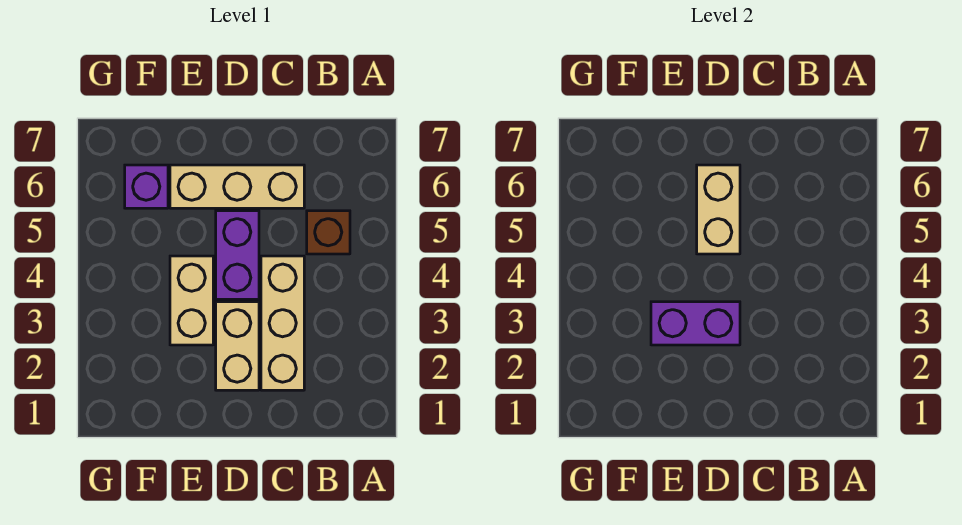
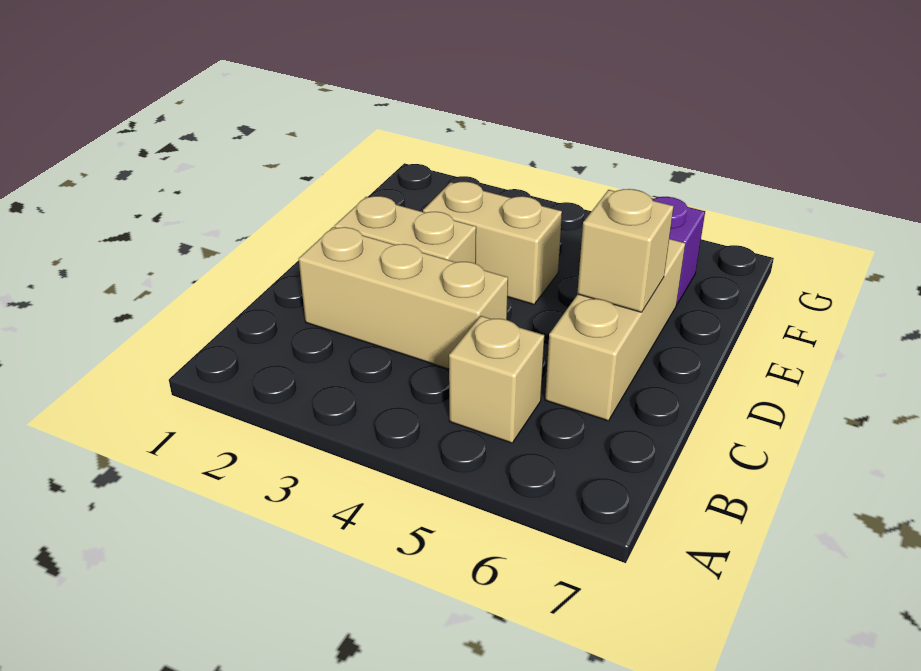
brown brick B5 level 1 -> tan brick B5 level 1
purple brick D3:E3 level 2 -> none
purple brick D4:D5 level 1 -> none
tan brick D5:D6 level 2 -> tan brick D6 level 2

